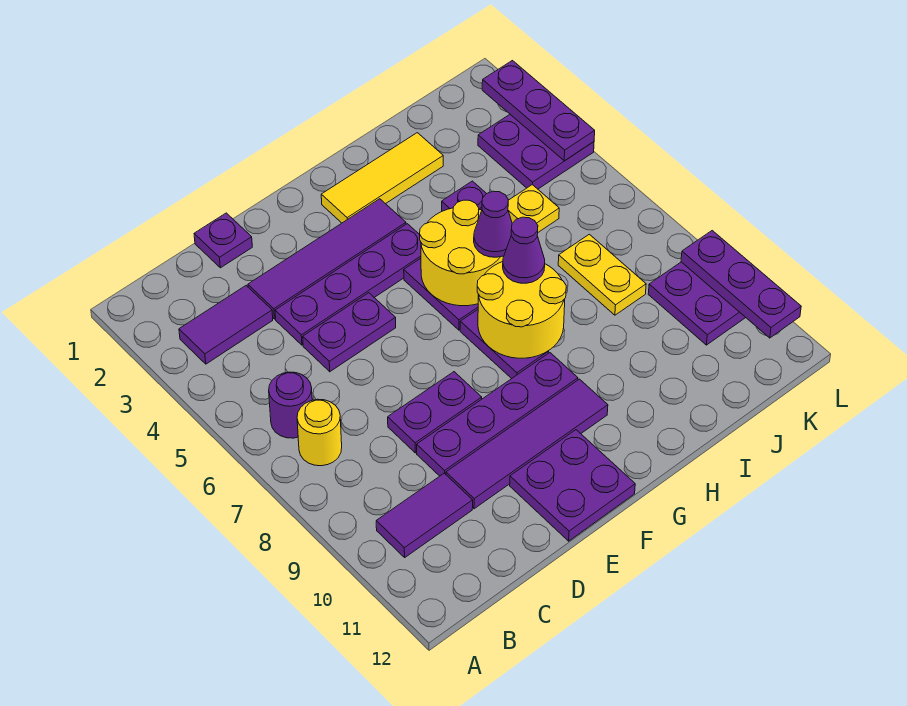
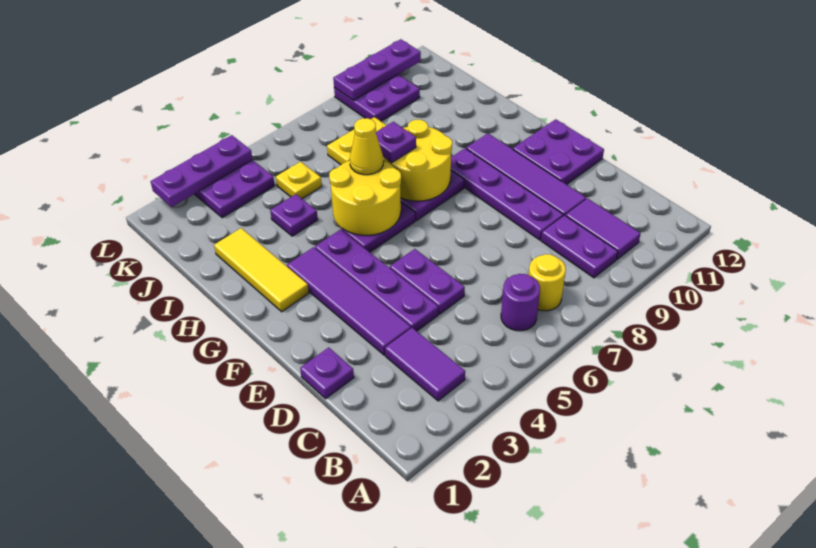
purple plate D8:E8 level 1 -> purple plate B9:C9 level 1
purple cone H6 level 3 -> yellow cone H6 level 3
purple cone H7 level 3 -> purple plate H7 level 3

